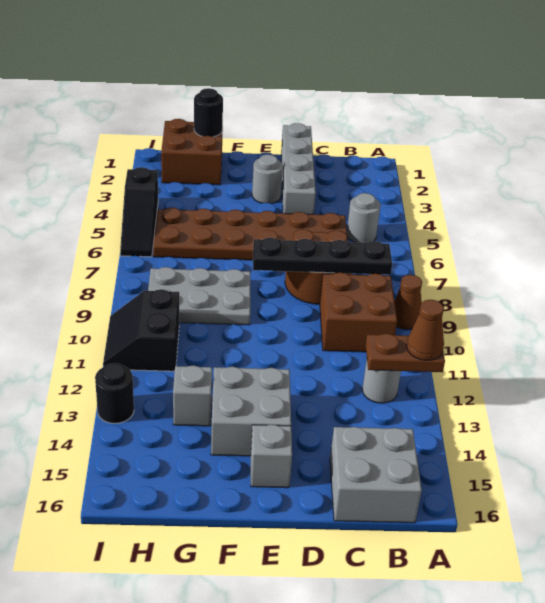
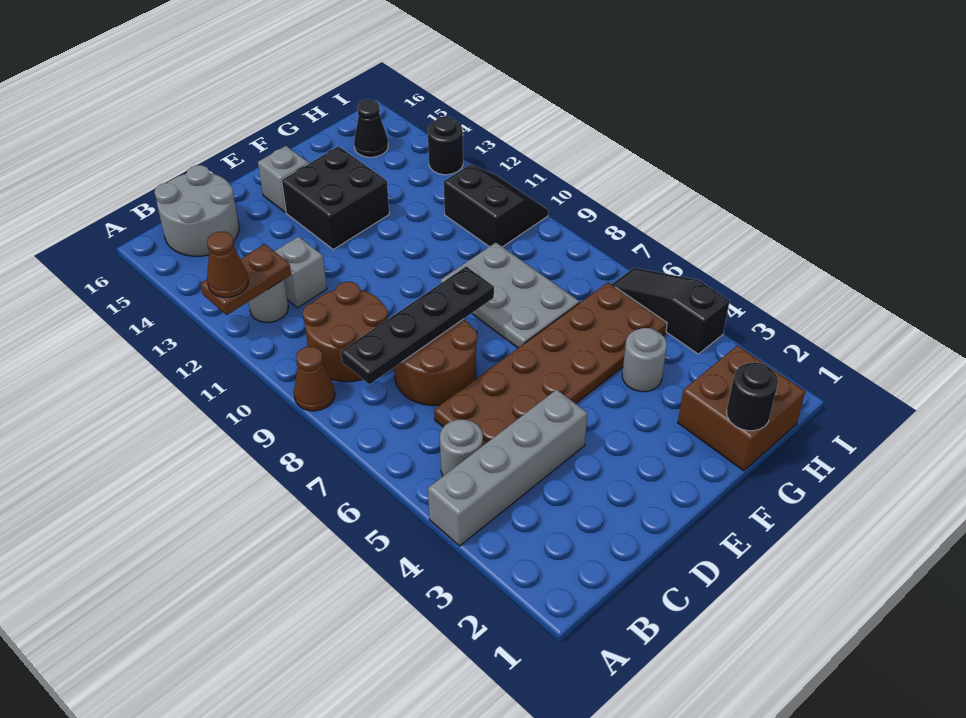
brown brick B9:C10 level 1 -> brown round brick B9:C10 level 1
grey brick B15:C16 level 1 -> grey round brick B15:C16 level 1
grey brick D1:D4 level 1 -> grey brick A4:D4 level 1
grey round brick E3 level 1 -> grey round brick G4 level 1
grey brick E13:F14 level 1 -> black brick E13:F14 level 1
grey plate F8:H9 level 1 -> grey plate F7:G9 level 1
grey brick G13 level 1 -> grey brick C12 level 1
none -> black cone H15 level 1

